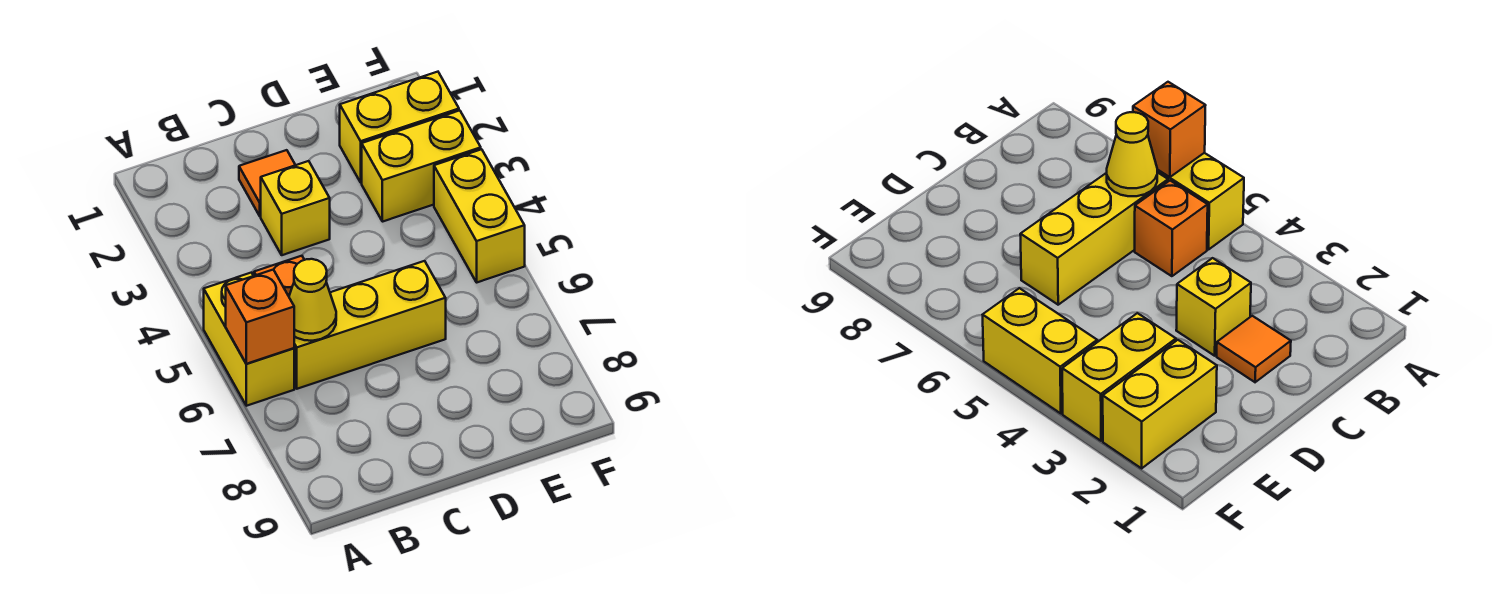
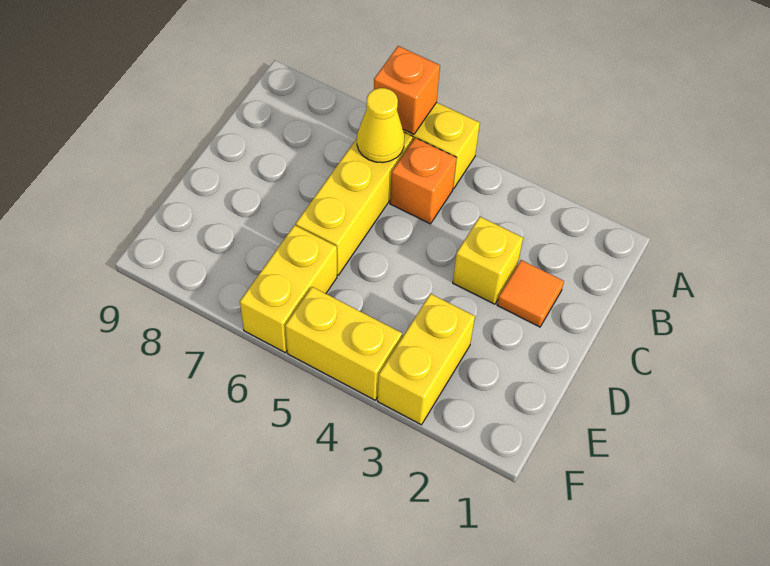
yellow brick E2:F2 level 1 -> yellow brick E6:F6 level 1

